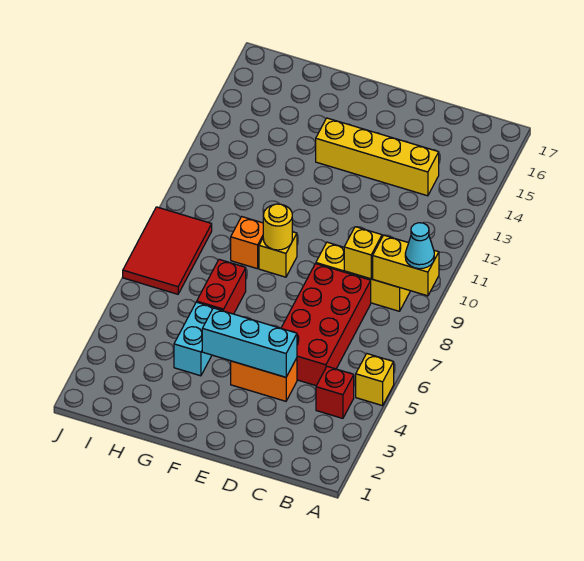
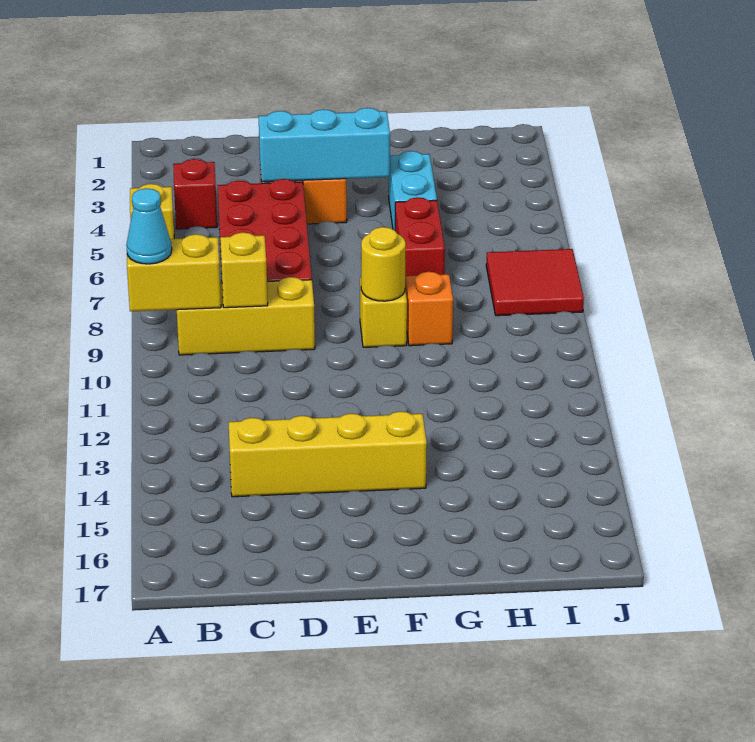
red tile I7:J9 level 1 -> red tile I7:J8 level 1

